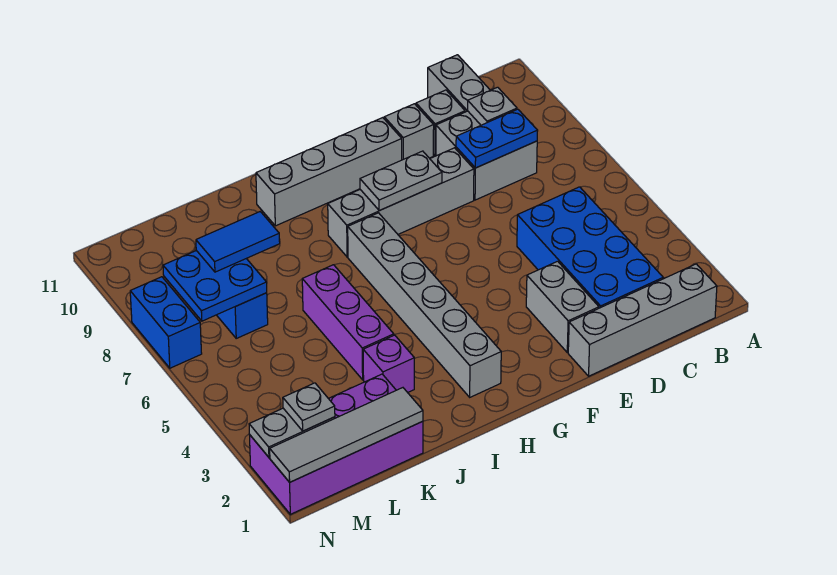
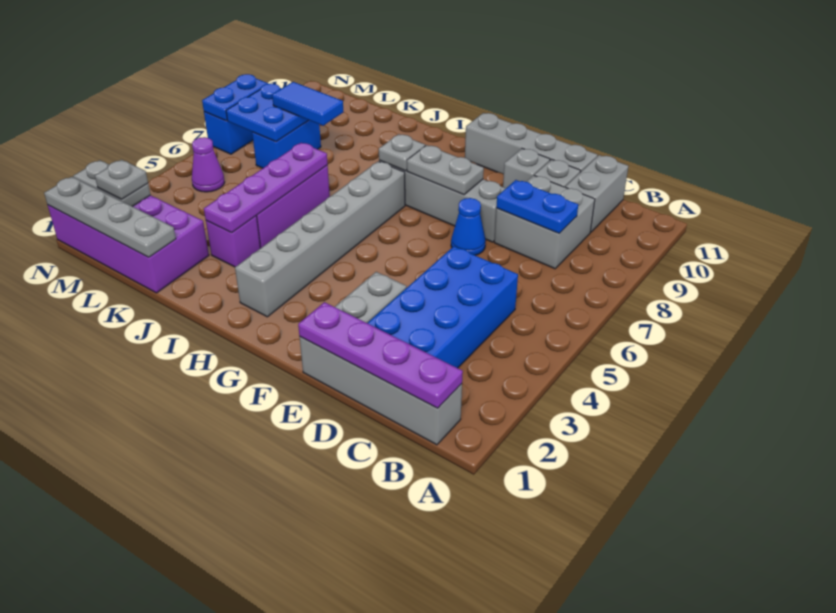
none -> purple plate B1:E1 level 2
grey plate C9 level 2 -> grey plate H8 level 2
none -> blue cone E7 level 1
grey brick F10:I10 level 1 -> grey brick D11:G11 level 1
none -> purple plate J3:J6 level 2
grey tile K1:N1 level 2 -> grey plate K1:N1 level 2
none -> purple cone M5 level 1
none -> blue plate N7:N8 level 2

